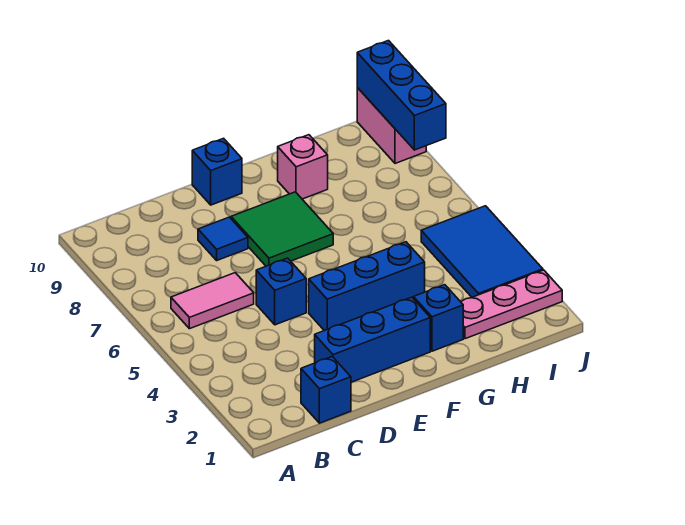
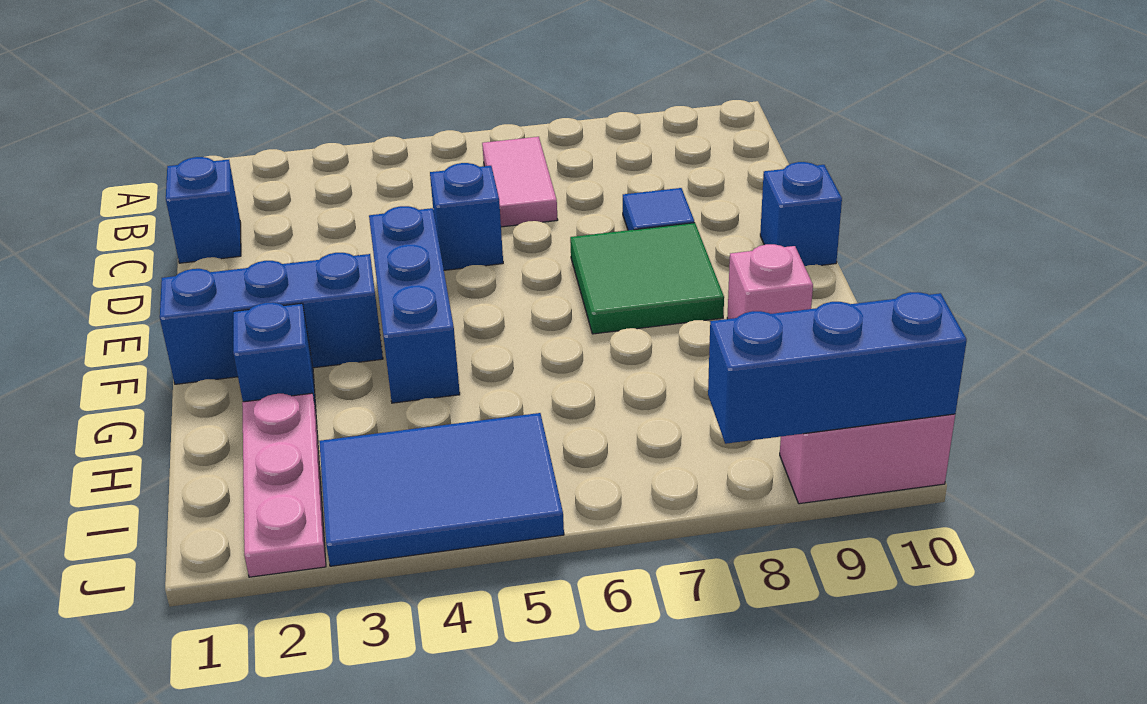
blue brick D2:F2 level 1 -> blue brick F1:F3 level 1

